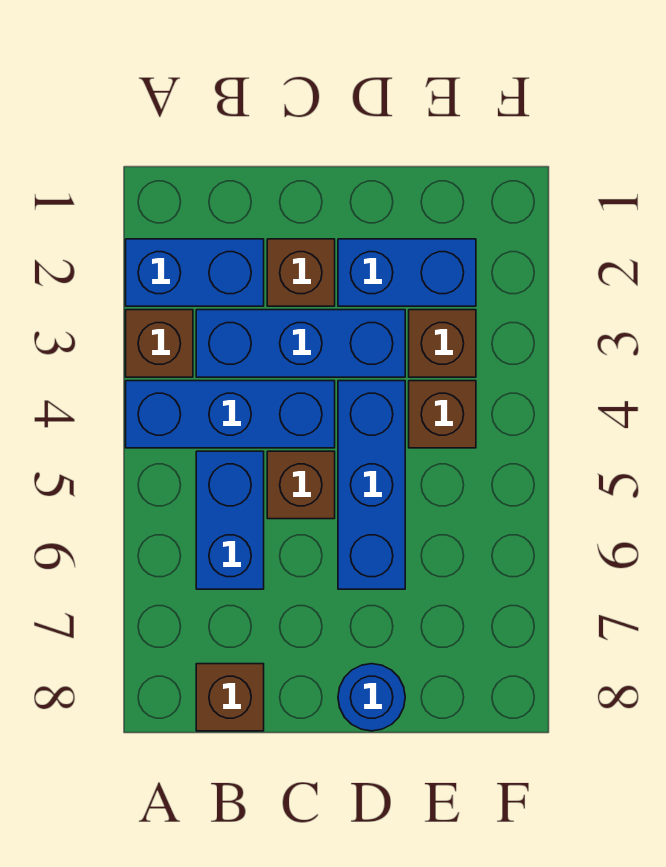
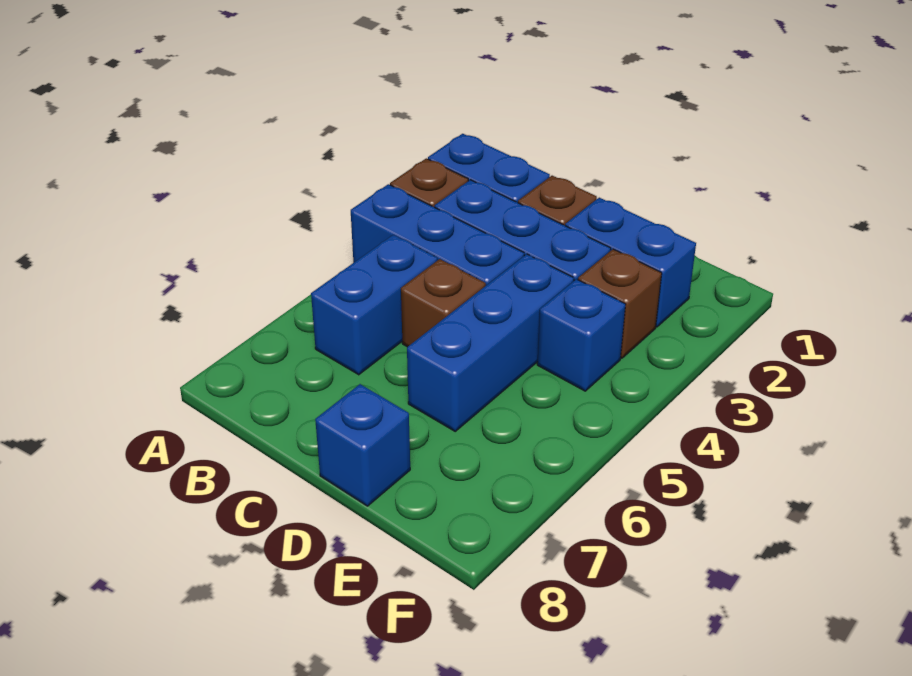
brown brick B8 level 1 -> none
blue round brick D8 level 1 -> blue brick D8 level 1
brown brick E4 level 1 -> blue brick E4 level 1

